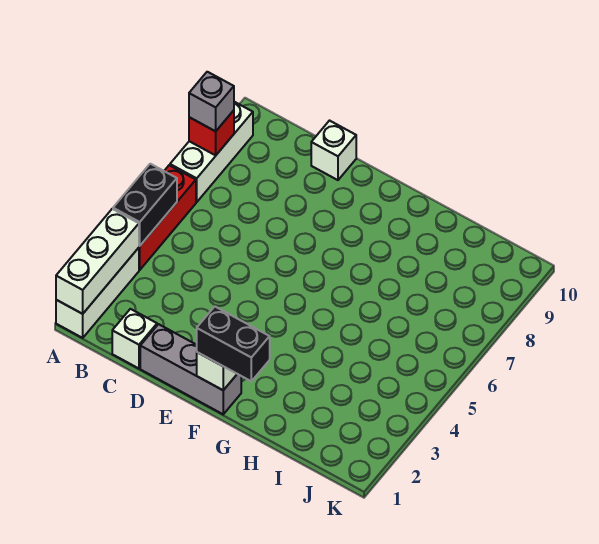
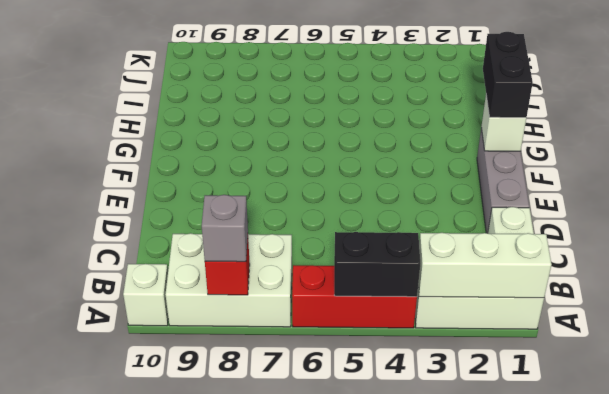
white brick A7:A9 level 1 -> white brick A7:B9 level 1
white brick D10 level 1 -> white brick A10 level 1

